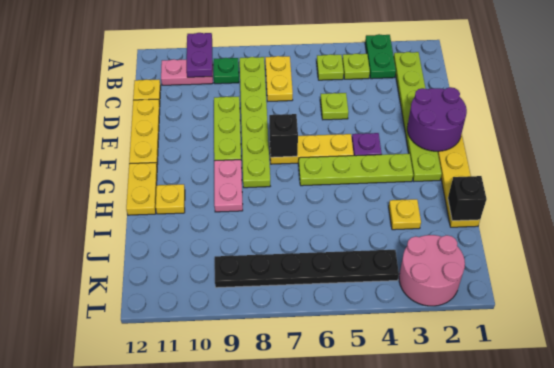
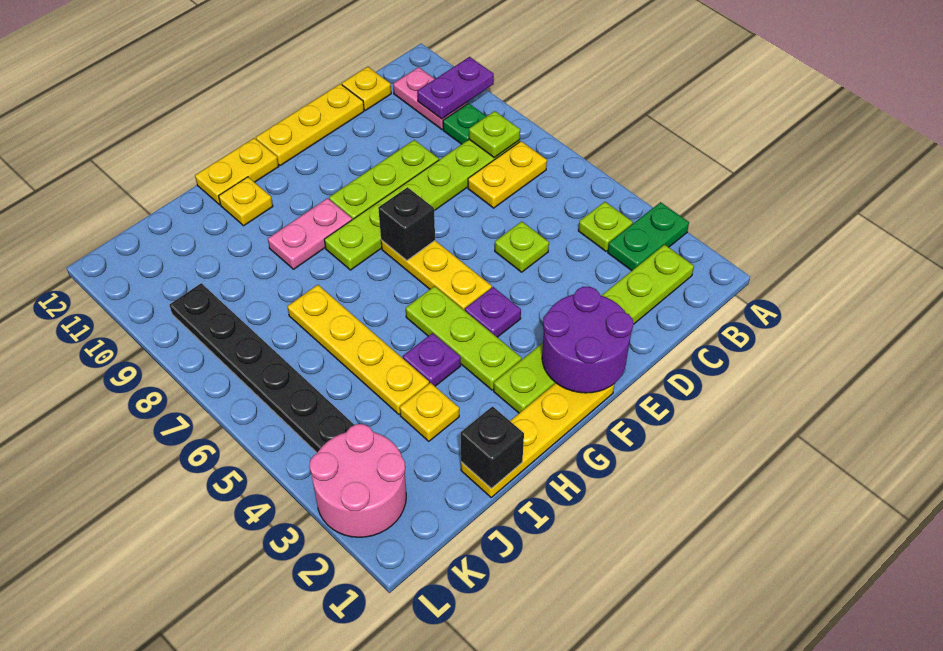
lime plate B5 level 1 -> lime plate B8 level 2
lime plate G3:G6 level 1 -> lime plate G3:G5 level 1
none -> purple plate H4 level 1
none -> yellow plate I4:I7 level 1

